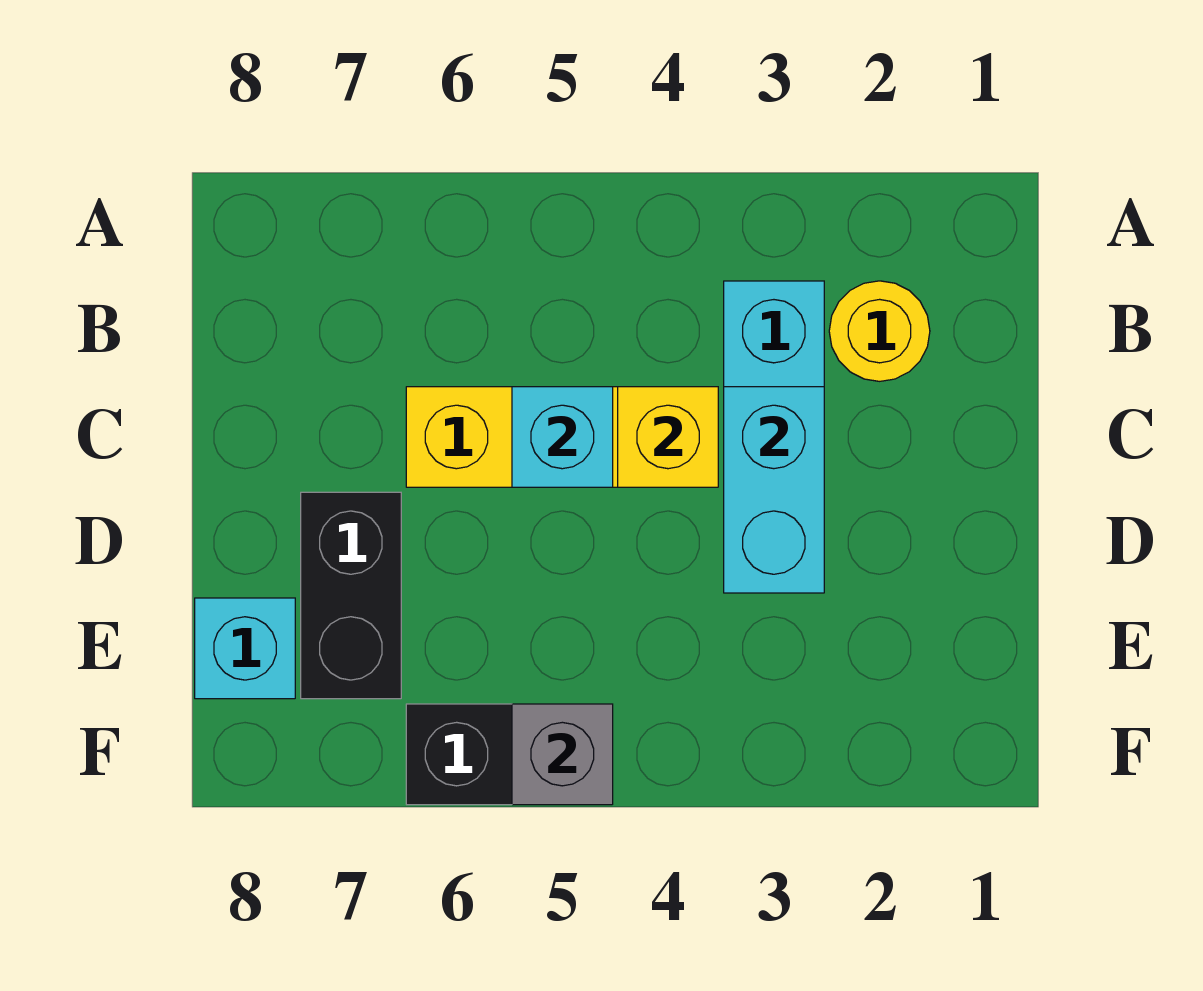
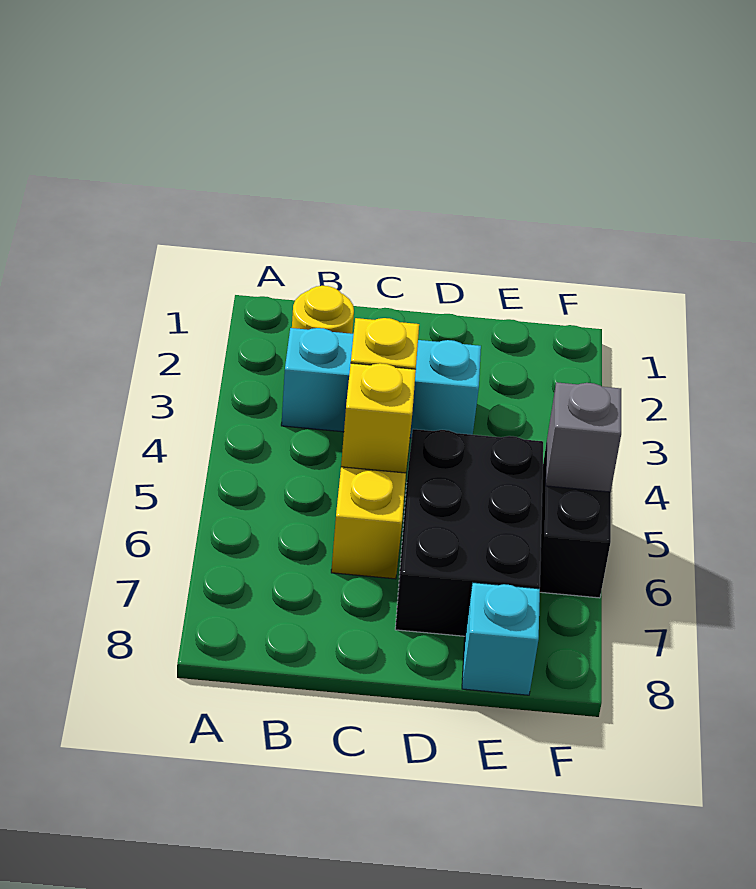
cyan brick C3:D3 level 2 -> none
cyan brick C5 level 2 -> yellow brick C5 level 2
black brick D7:E7 level 1 -> black brick D5:E7 level 1

